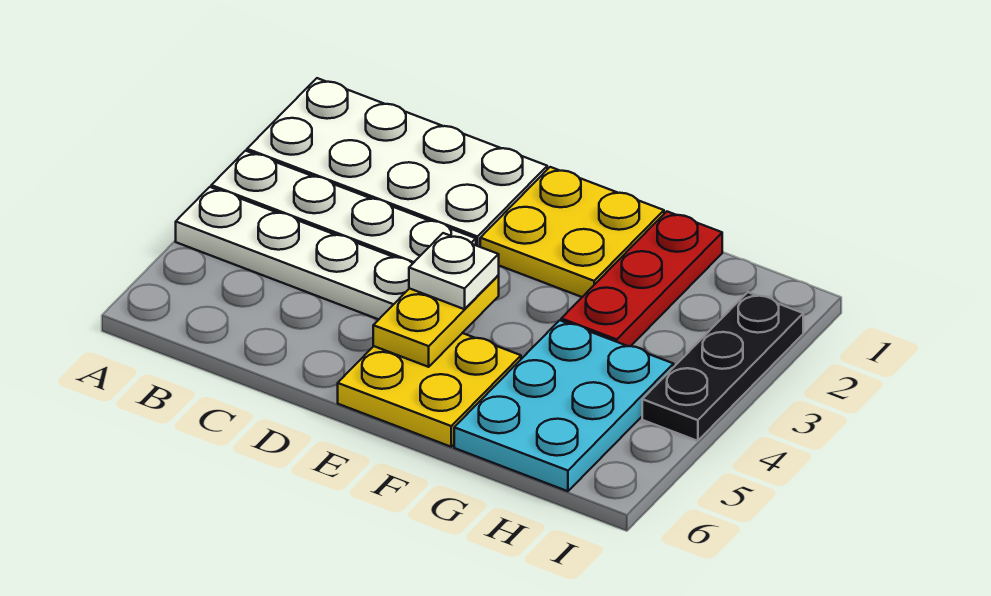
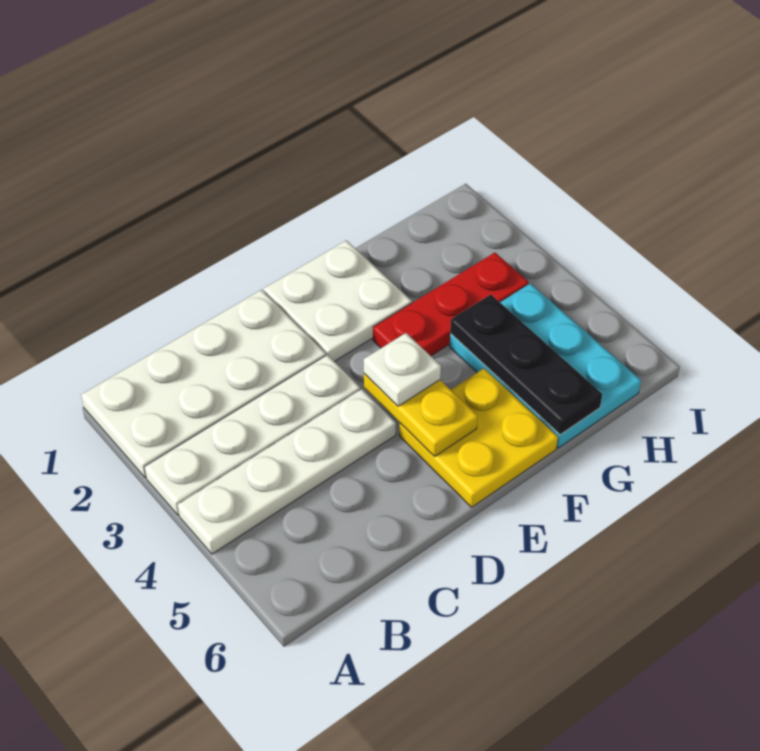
yellow plate E1:F2 level 1 -> white plate E1:F2 level 1
red plate G1:G3 level 1 -> red plate F3:H3 level 1
black plate I2:I4 level 1 -> black plate G4:G6 level 2

